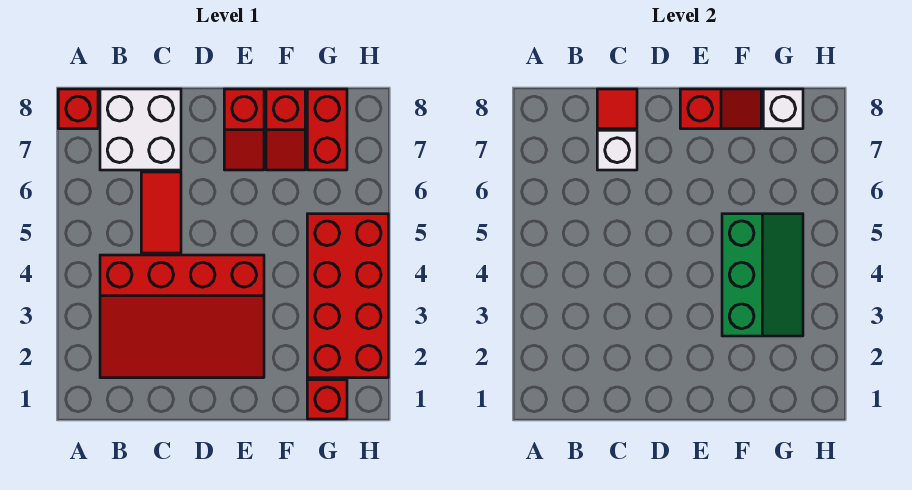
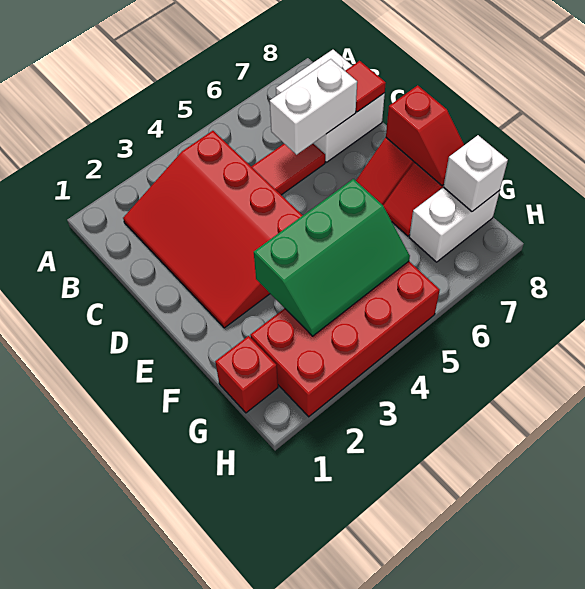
red brick A8 level 1 -> none
white brick C7 level 2 -> white brick C6:C7 level 2
red brick G7:G8 level 1 -> white brick G7:G8 level 1

